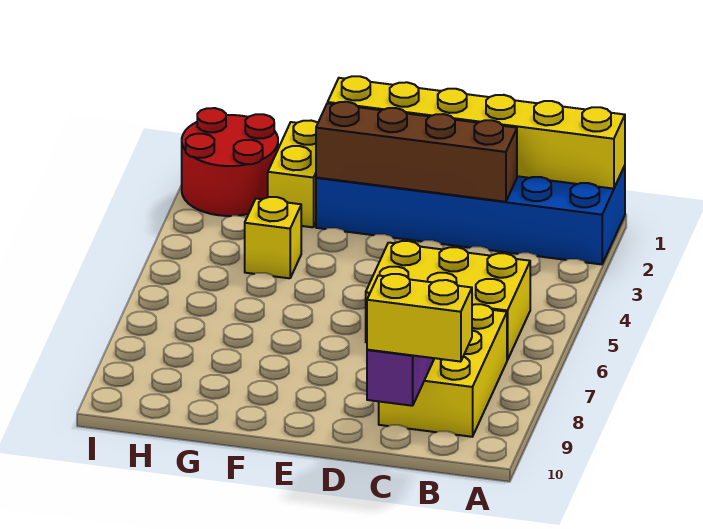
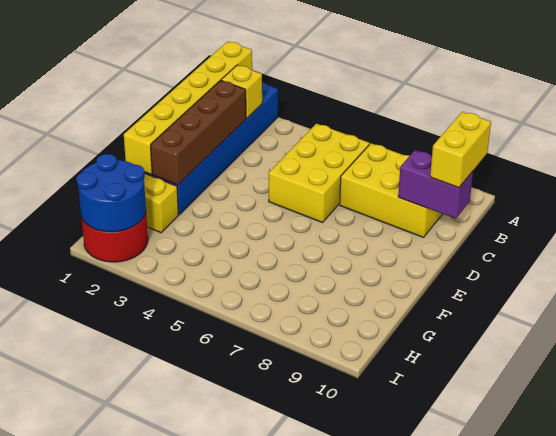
yellow brick G4 level 1 -> yellow brick B2 level 2
none -> blue round brick H1:I2 level 2

